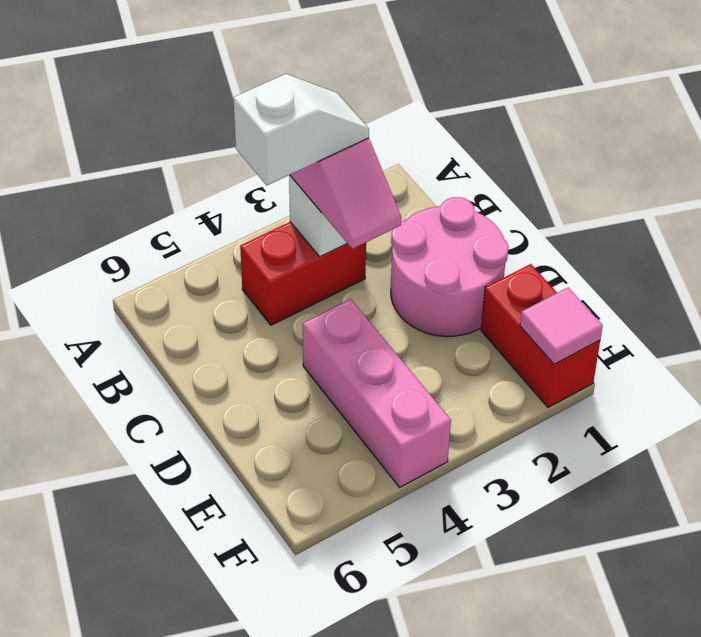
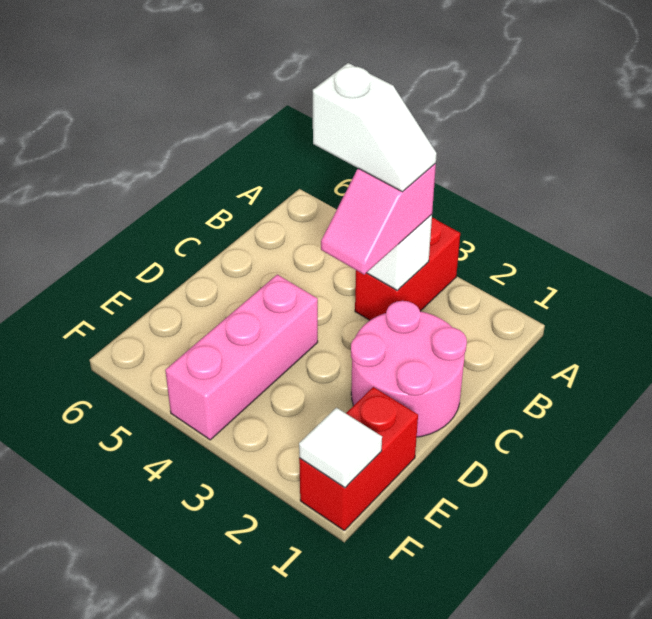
red brick B3:B4 level 1 -> red brick A3:B3 level 1
pink tile F1 level 2 -> white tile F1 level 2

